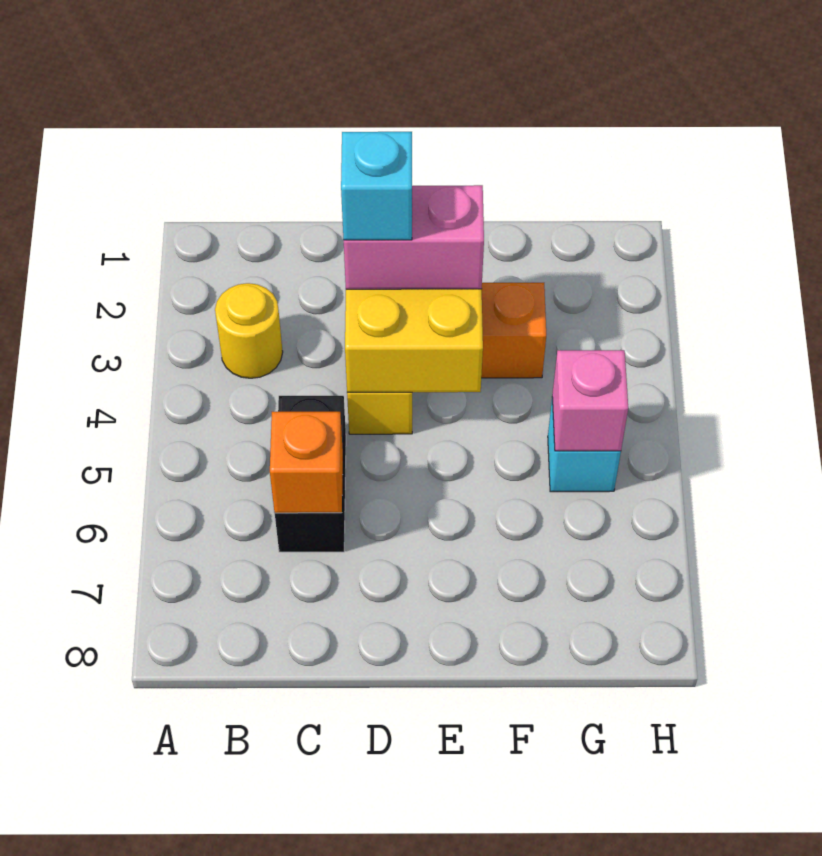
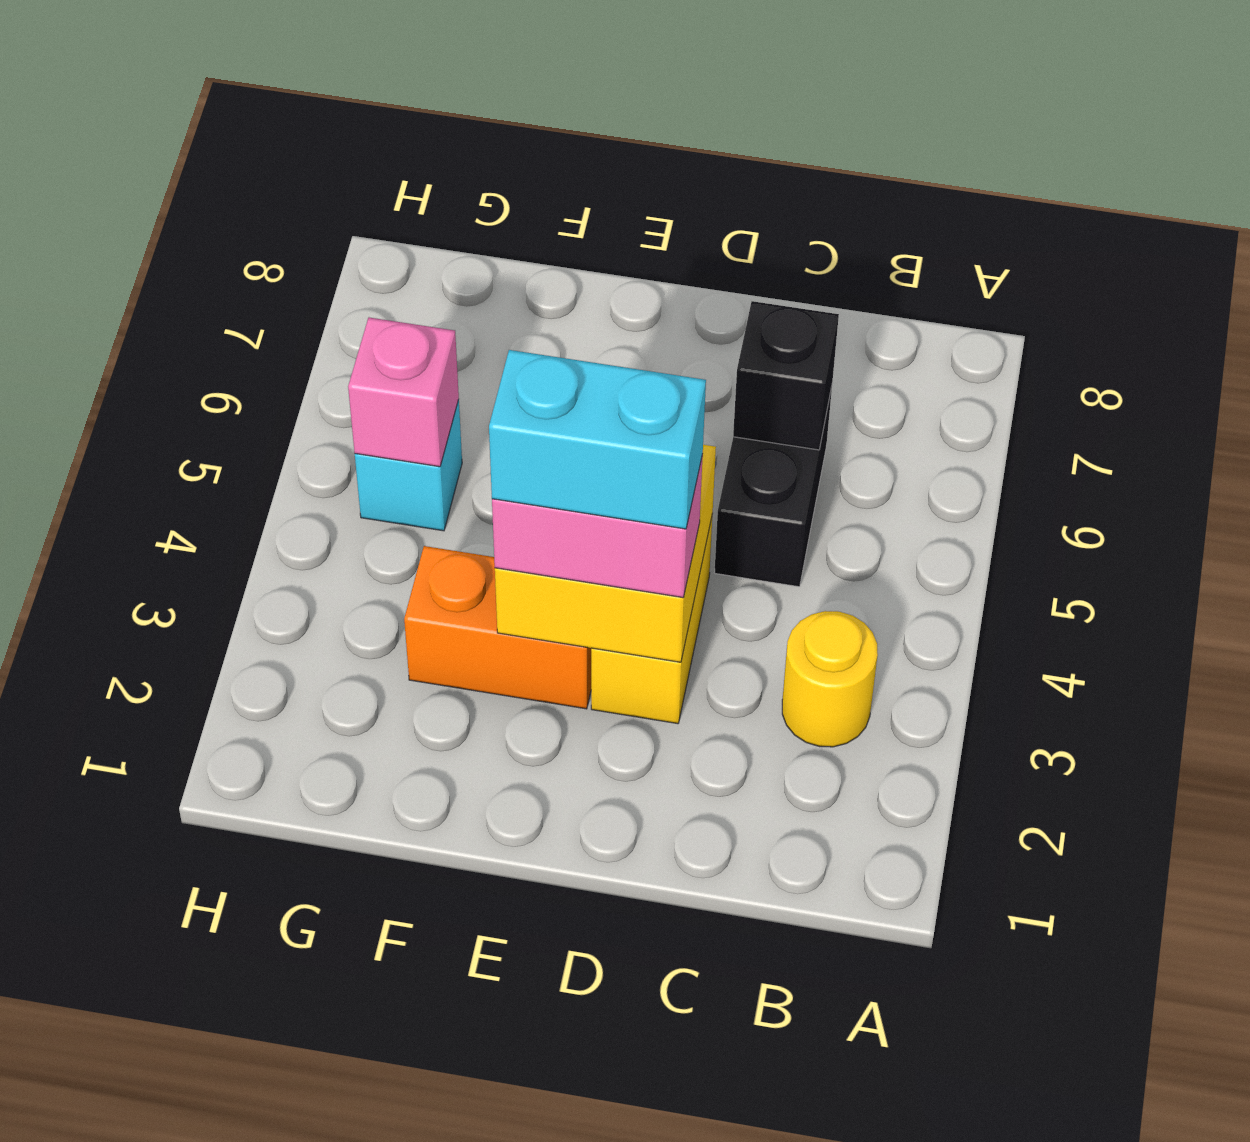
orange brick C6 level 2 -> black brick C6 level 2
cyan brick D3 level 4 -> cyan brick D3:E3 level 4

